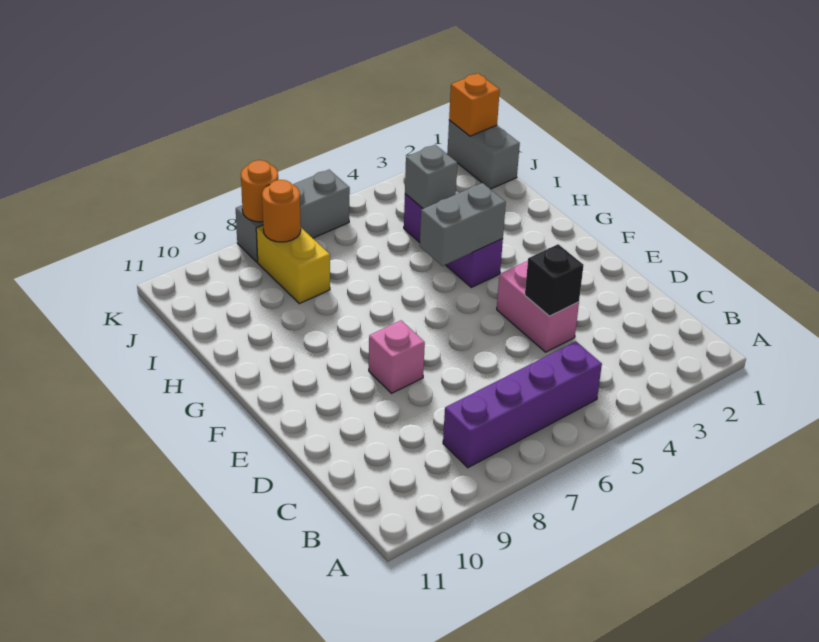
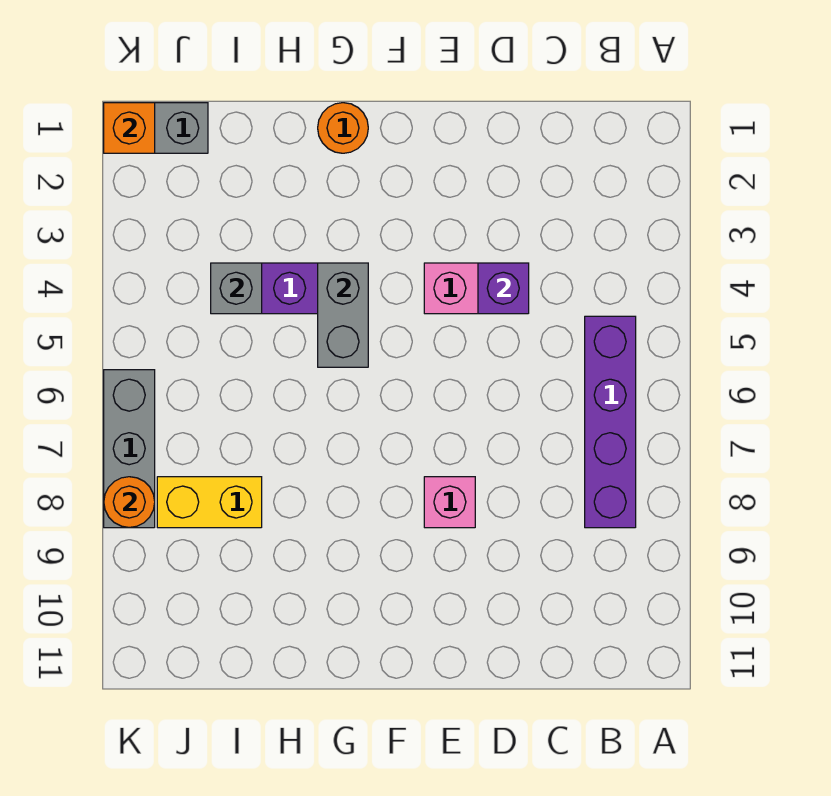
black brick D4 level 2 -> purple brick D4 level 2
orange round brick J8 level 2 -> orange round brick G1 level 1

